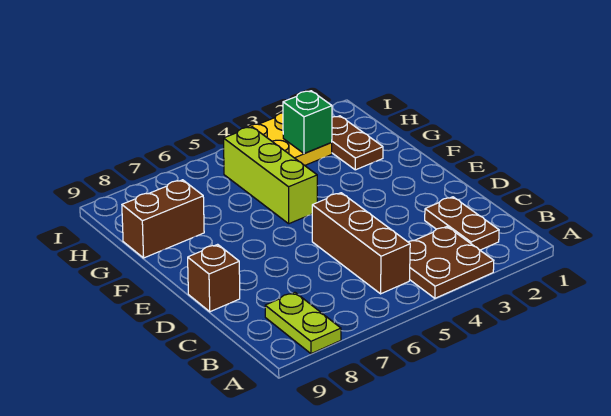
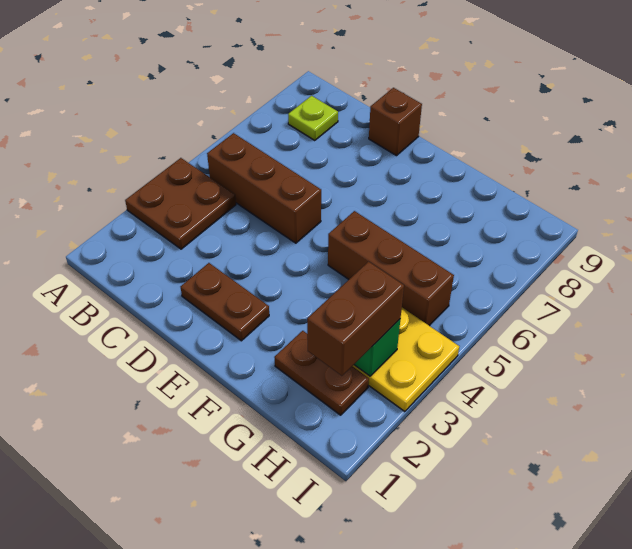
lime plate A8:B8 level 1 -> lime plate B8 level 1
brown plate B2:C2 level 1 -> brown plate D2:E2 level 1
lime brick F5:H5 level 1 -> brown brick F5:H5 level 1
brown brick G8:G9 level 1 -> brown brick H2:H3 level 3

